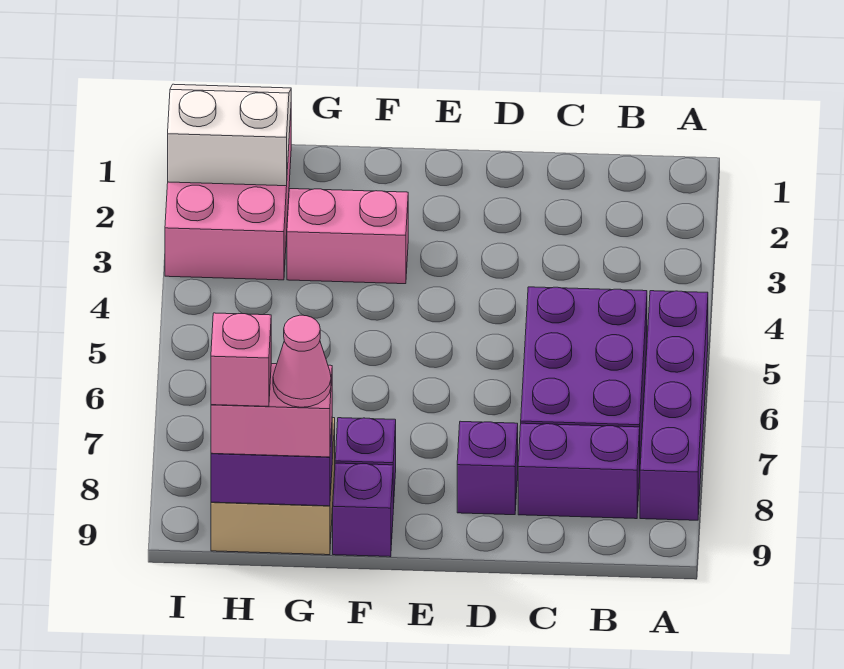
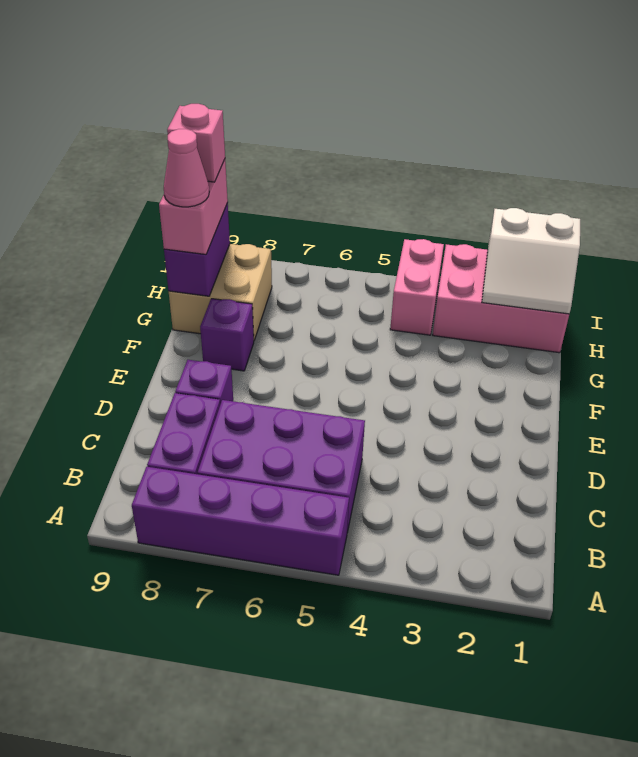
pink brick F3:G3 level 1 -> pink brick H4:I4 level 1
purple brick F9 level 1 -> none
white slope H1:I2 level 2 top 2 -> white slope H1:I2 level 2 top I

